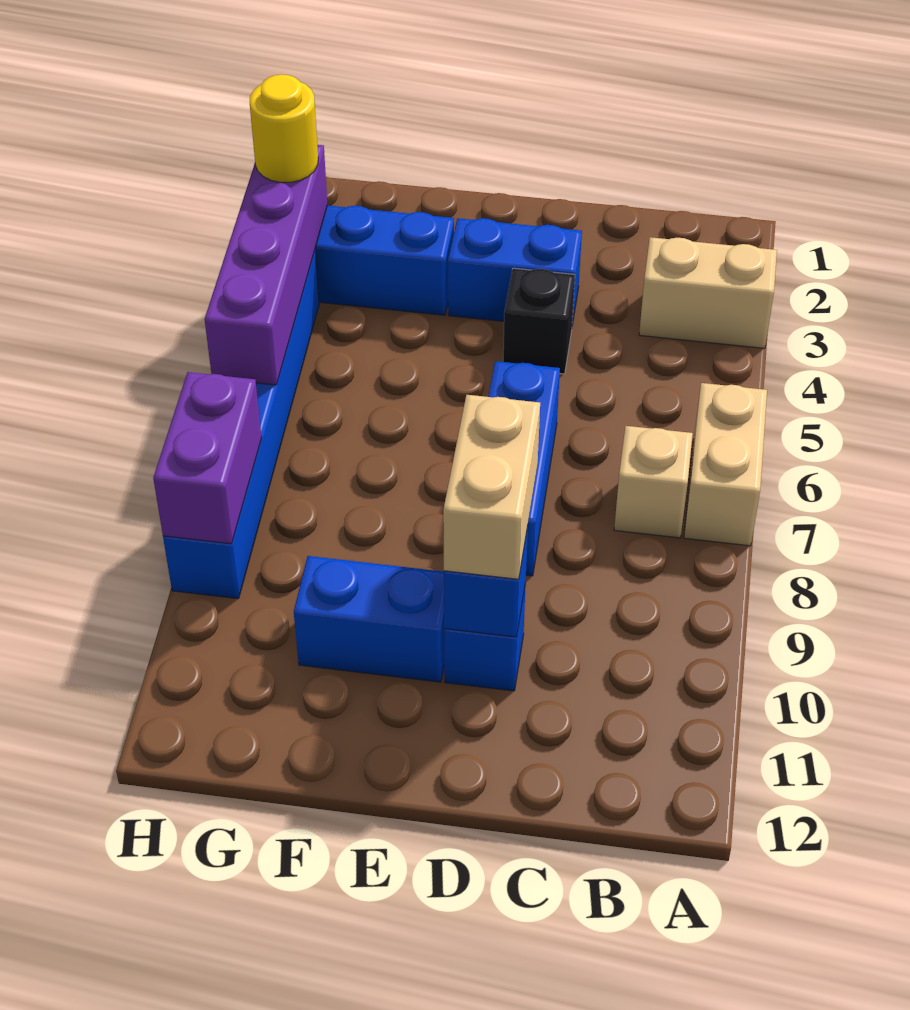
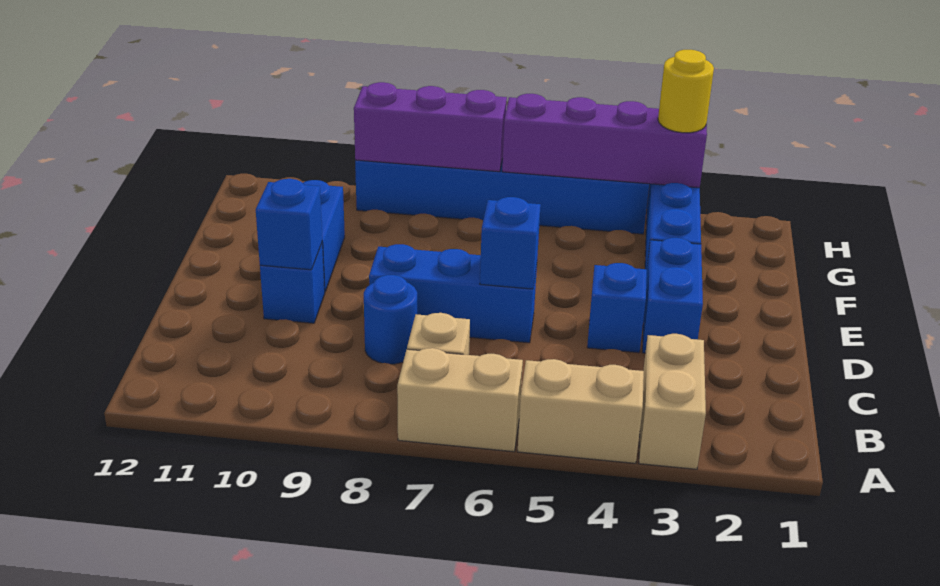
none -> blue round brick C8 level 1
black brick D4 level 1 -> blue brick D4 level 1
none -> blue brick D6 level 2
tan brick D9:D10 level 3 -> tan brick A4:A5 level 1
purple brick H8:H9 level 2 -> purple brick H7:H9 level 2

